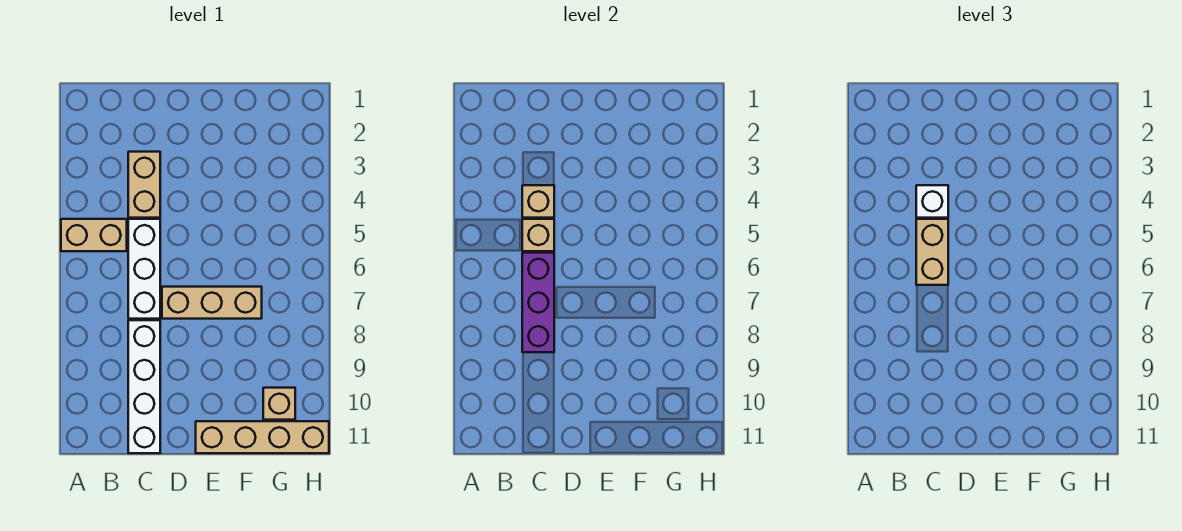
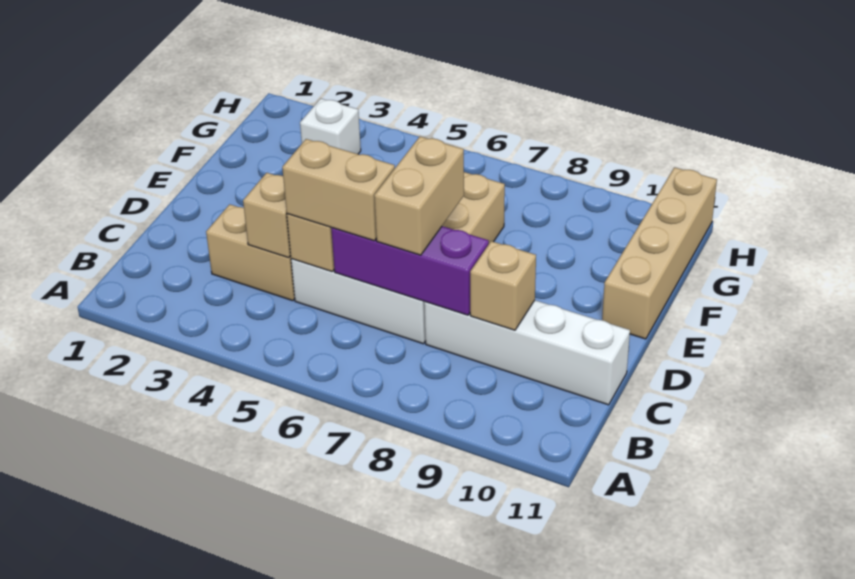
tan brick A5:B5 level 1 -> tan brick C7:D7 level 3
white brick C4 level 3 -> white brick G3 level 1
tan brick G10 level 1 -> tan brick C9 level 2

